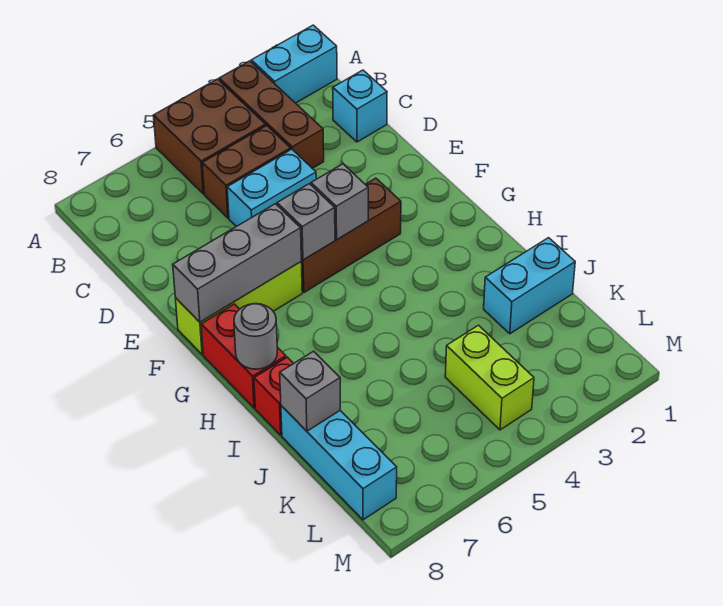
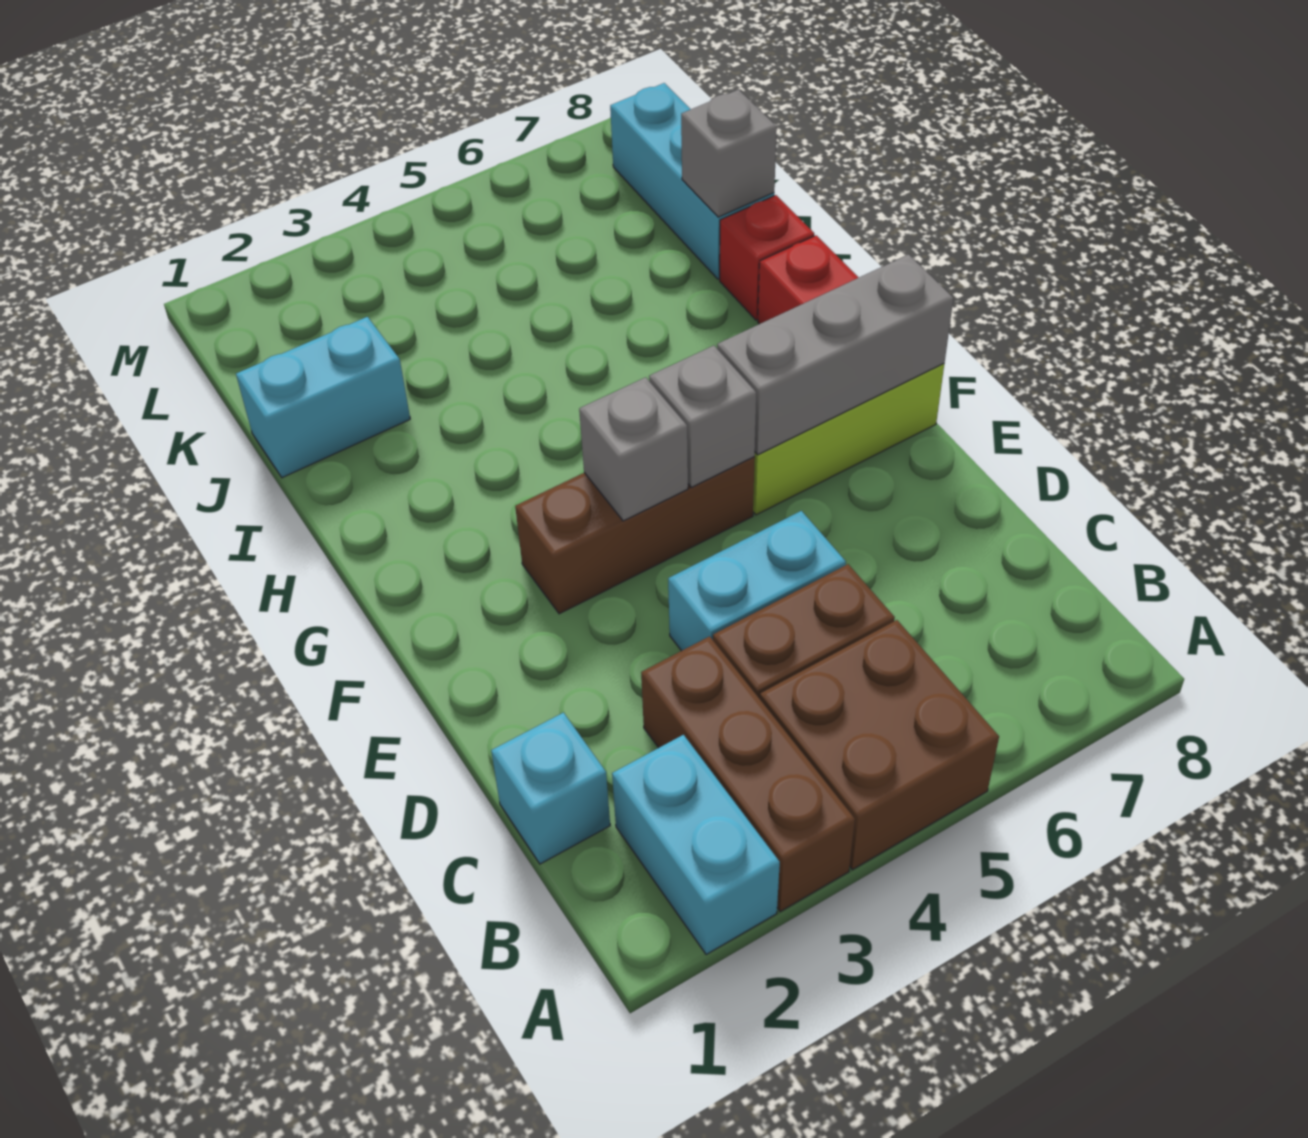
cyan brick A1:A2 level 1 -> cyan brick A2:B2 level 1
grey round brick H8 level 2 -> none
lime brick K4:L4 level 1 -> none

